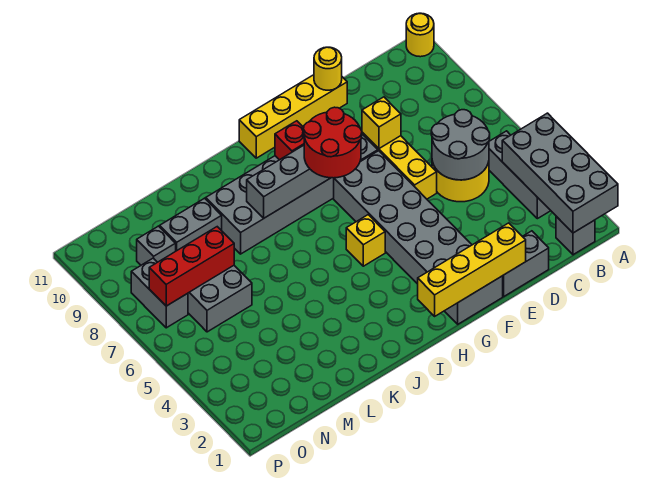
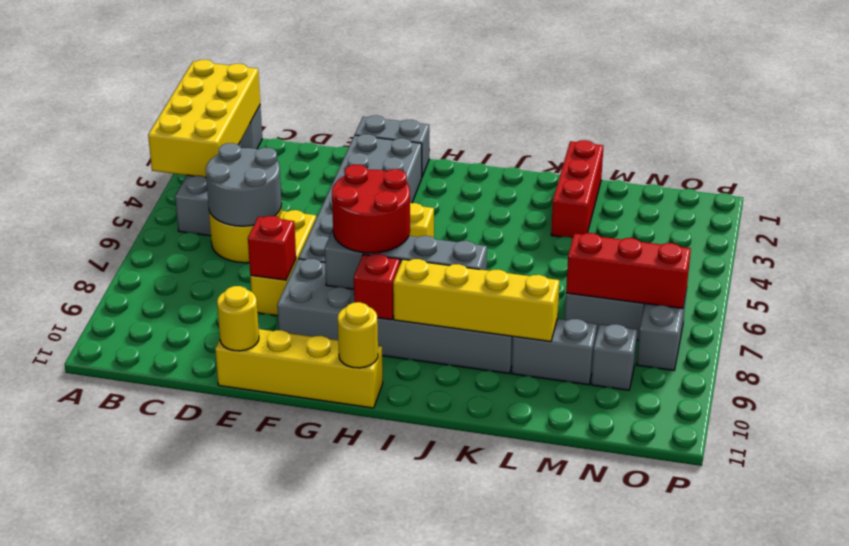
grey brick A1:B4 level 2 -> yellow brick A1:B4 level 2
yellow round brick A11 level 1 -> yellow round brick H11 level 2
grey brick D1:E1 level 1 -> none
yellow brick E1:H1 level 2 -> yellow brick I9:L9 level 2
yellow brick E8 level 2 -> red brick E8 level 2
none -> red brick L1:L3 level 1

